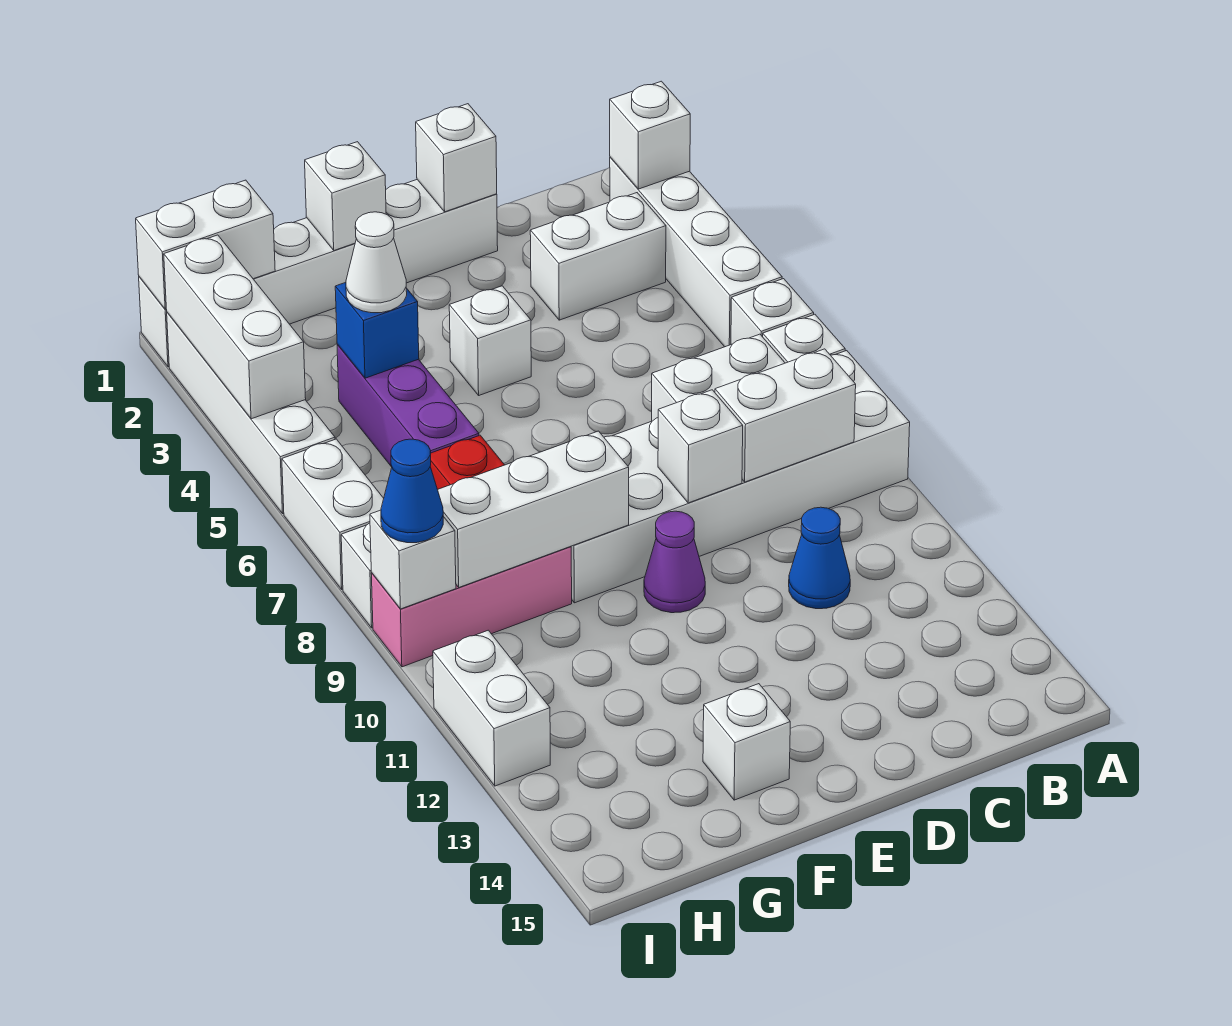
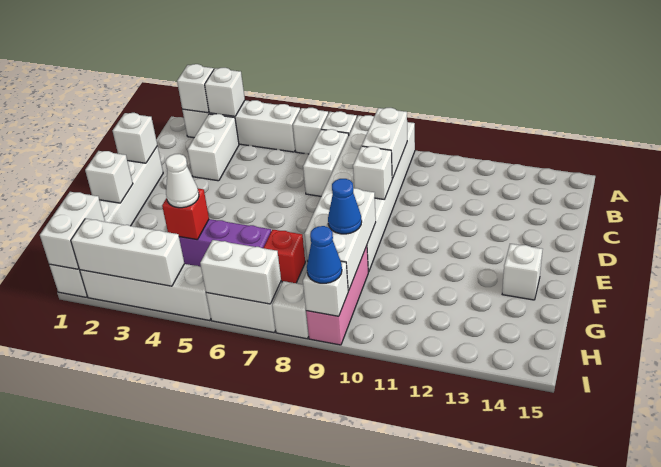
blue cone C11 level 1 -> blue cone G9 level 3
white brick E4 level 1 -> white brick A3 level 2
purple cone E10 level 1 -> none
blue brick G4 level 2 -> red brick G4 level 2
white brick I11:I12 level 1 -> white brick I6:I7 level 2

